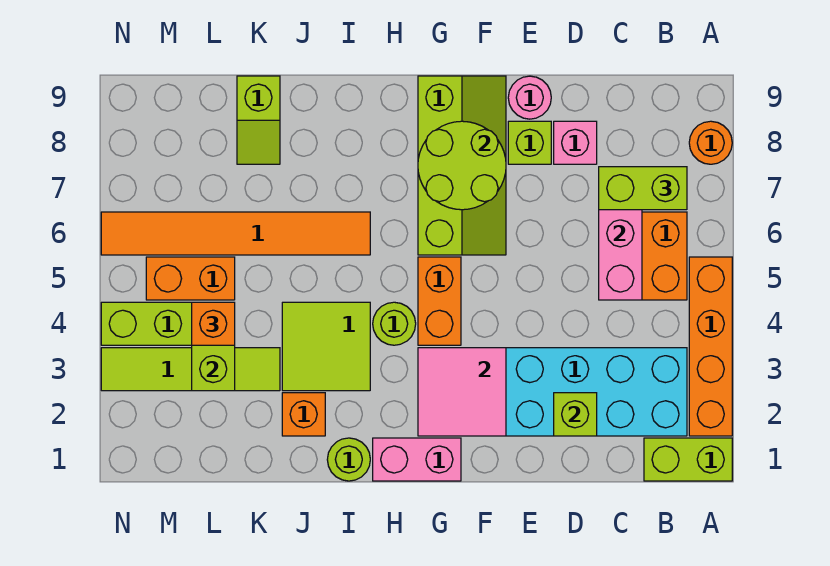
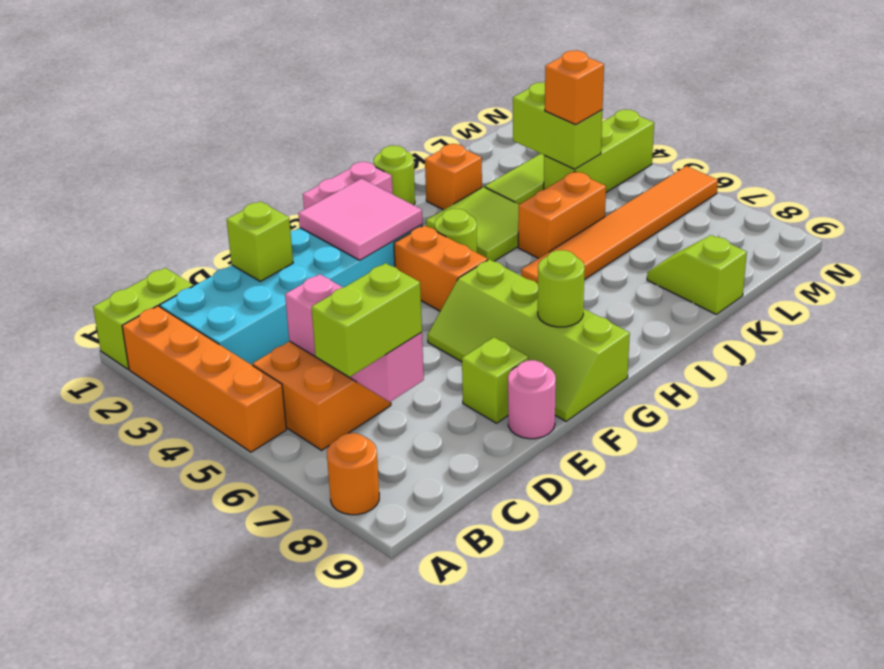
pink brick D8 level 1 -> none
lime round brick F7:G8 level 2 -> lime round brick G8 level 2
orange brick L5:M5 level 1 -> orange brick J5:K5 level 1

